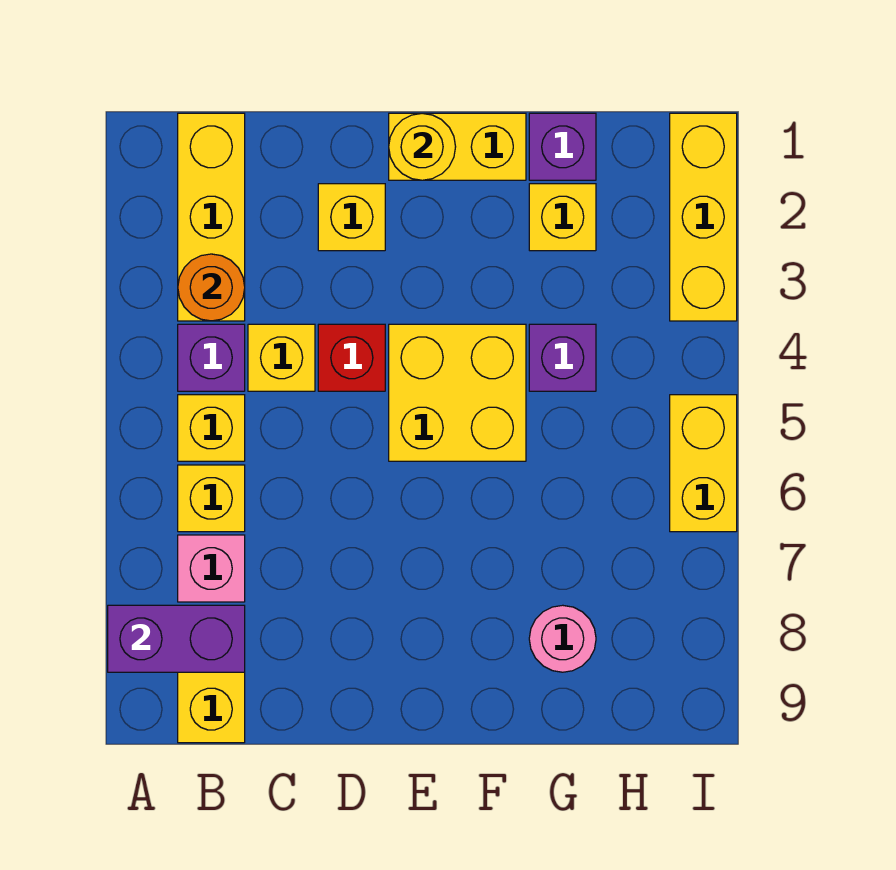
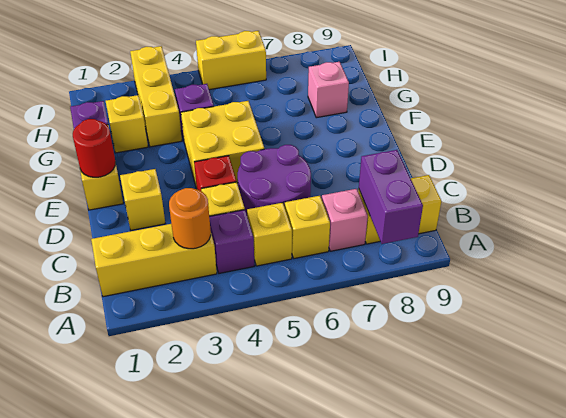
none -> purple round brick C5:D6 level 1
yellow round brick E1 level 2 -> red round brick E1 level 2
pink round brick G8 level 1 -> pink brick G8 level 1
yellow brick I1:I3 level 1 -> yellow brick G3:I3 level 1

